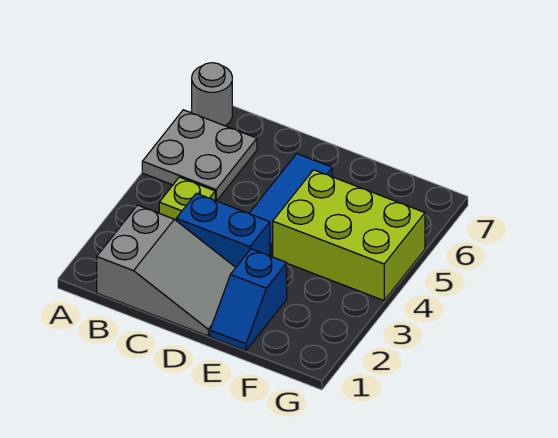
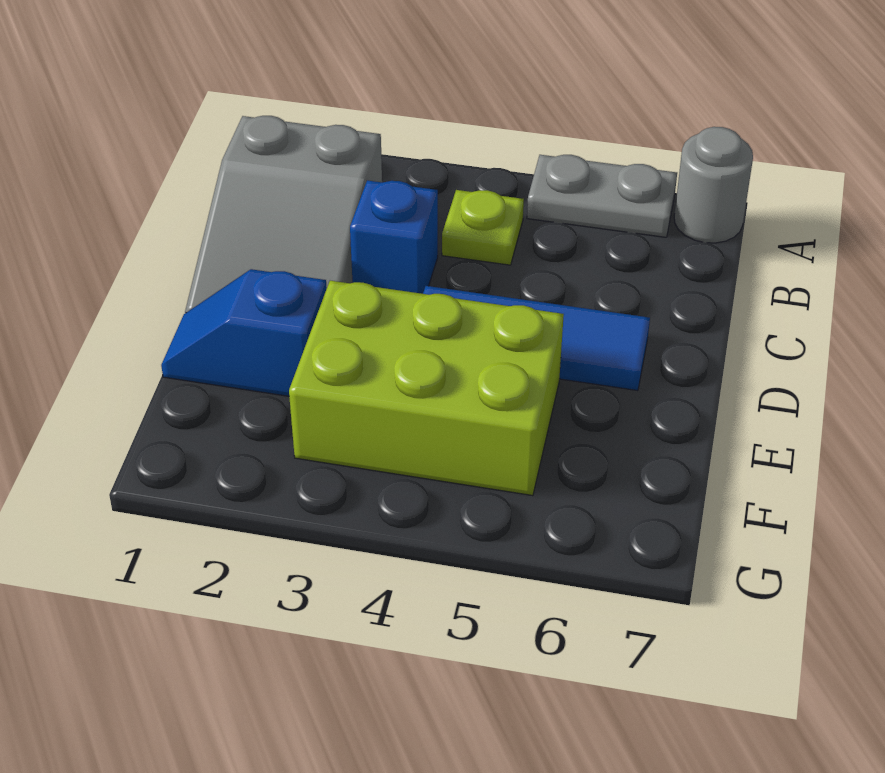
grey plate A5:B6 level 1 -> grey plate A5:A6 level 1
blue brick C3:D3 level 1 -> blue brick C3 level 1
lime brick E4:G5 level 1 -> lime brick E3:F5 level 1

